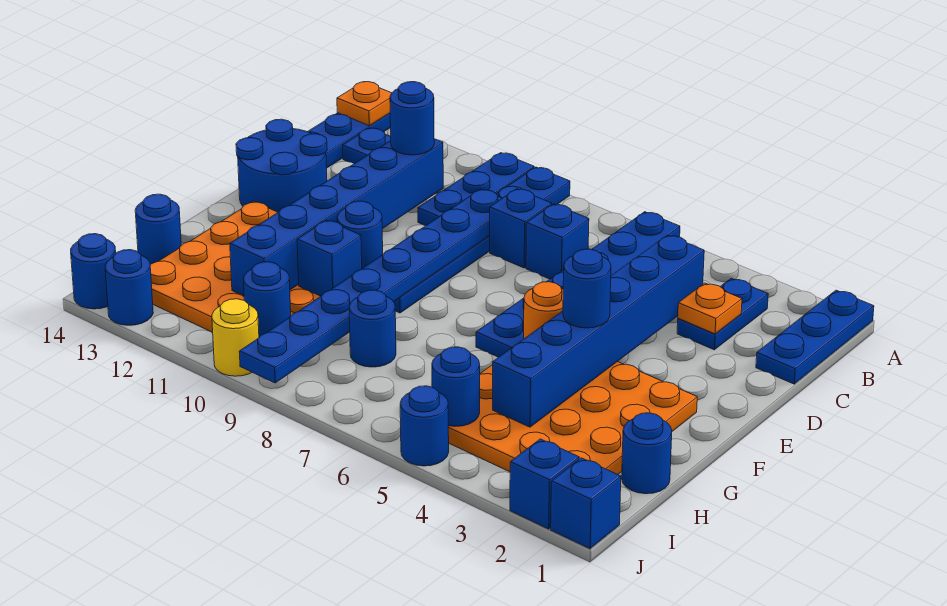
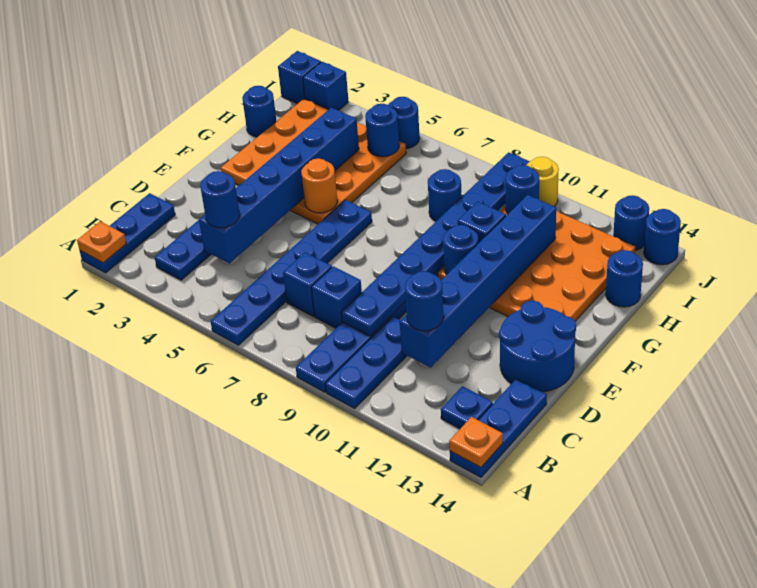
orange plate C3 level 2 -> orange plate A1 level 2
blue round brick F4 level 3 -> blue round brick C4 level 3

